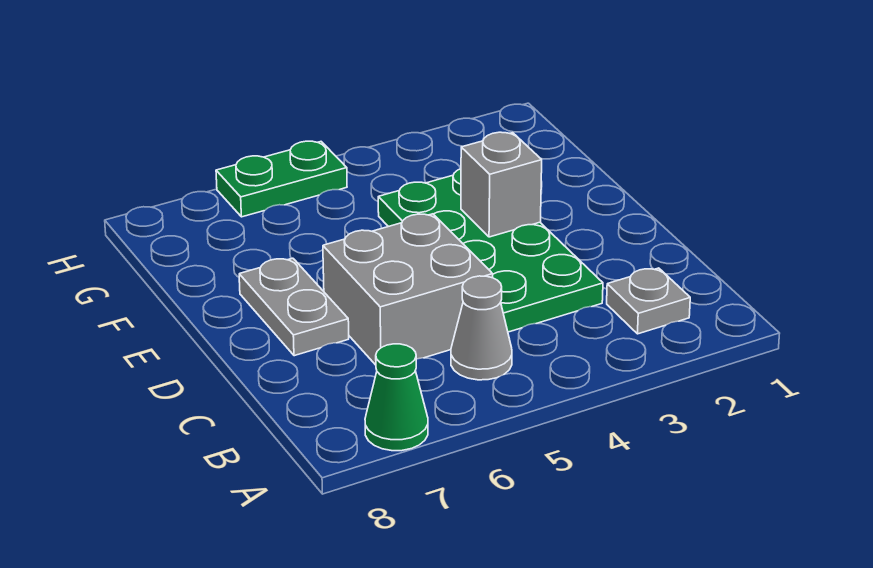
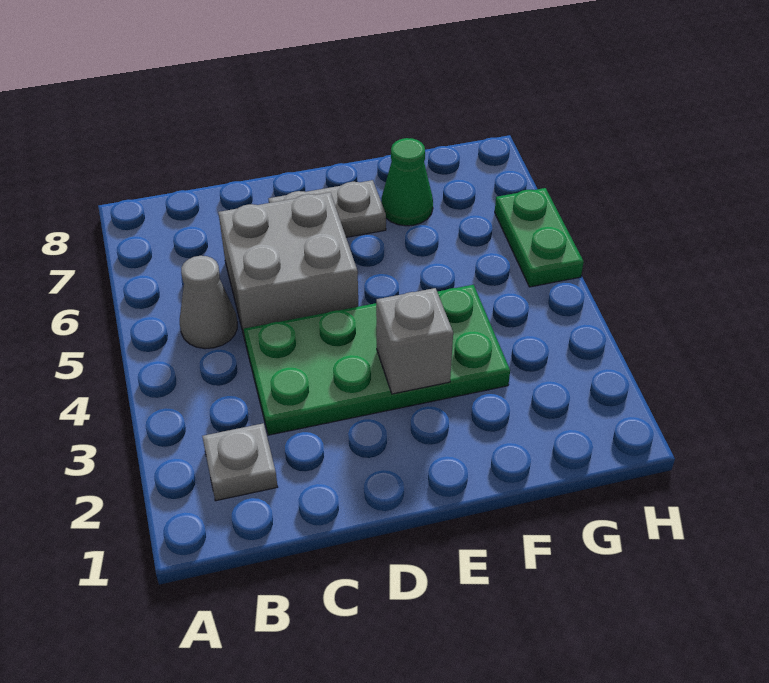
green cone A7 level 1 -> green cone F7 level 1

